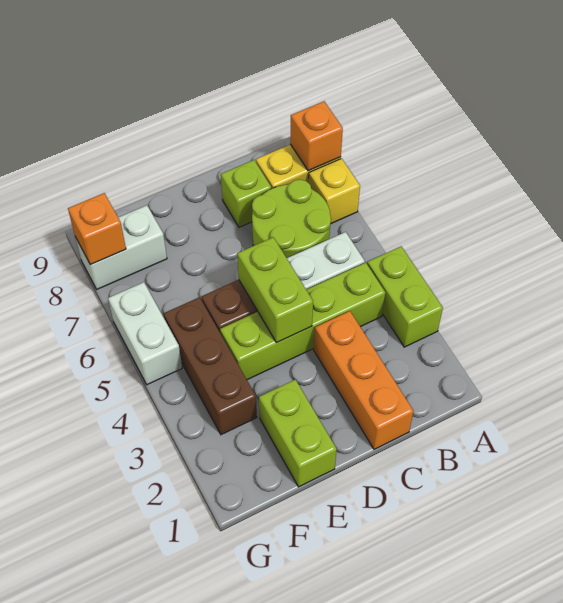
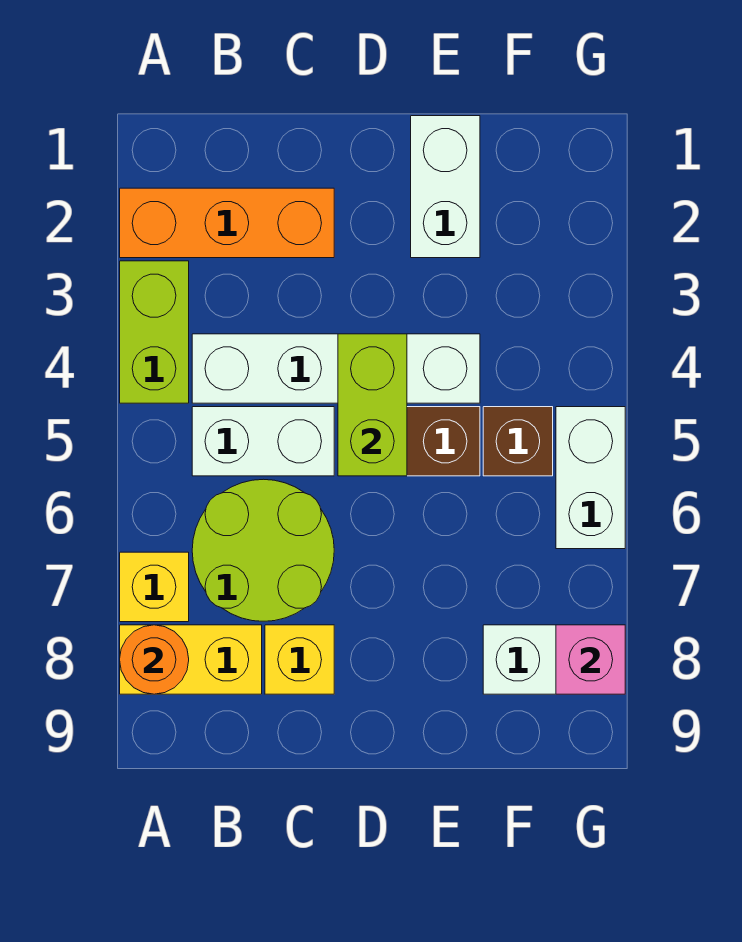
orange brick A8 level 2 -> orange round brick A8 level 2
lime brick B4:E4 level 1 -> white brick B4:E4 level 1
orange brick C1:C3 level 1 -> orange brick A2:C2 level 1
lime brick C8 level 1 -> yellow brick C8 level 1
lime brick E1:E2 level 1 -> white brick E1:E2 level 1
brown brick F3:F5 level 1 -> brown brick F5 level 1
orange brick G8 level 2 -> pink brick G8 level 2

